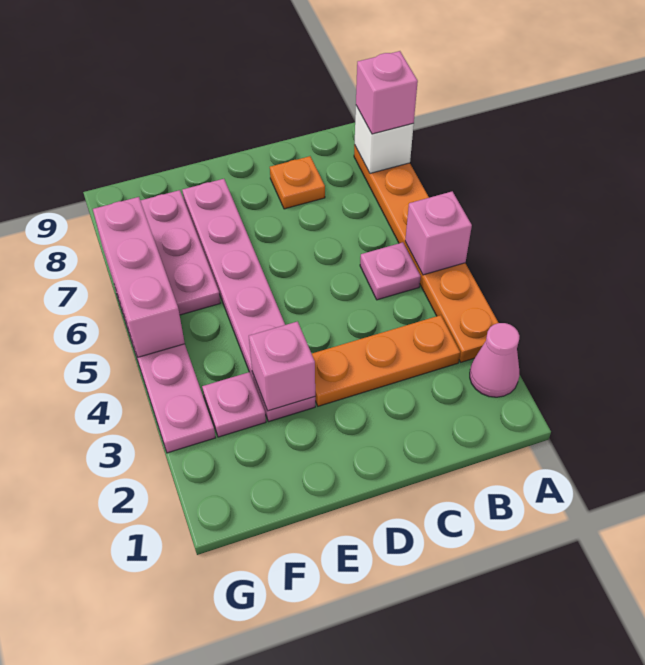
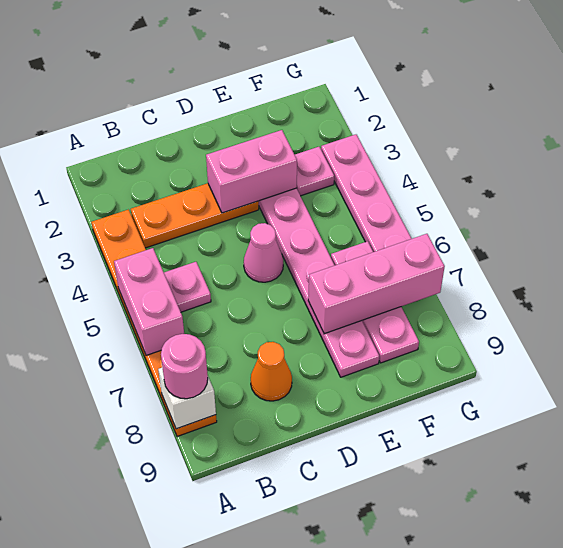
pink cone A2 level 1 -> pink cone D5 level 1
pink brick A5 level 2 -> pink brick A5:A6 level 2
pink brick A8 level 3 -> pink round brick A8 level 3
orange plate C8 level 1 -> orange cone C8 level 1
pink brick E3 level 2 -> pink brick D3:E3 level 2
pink brick G5:G7 level 2 -> pink brick E7:G7 level 2

